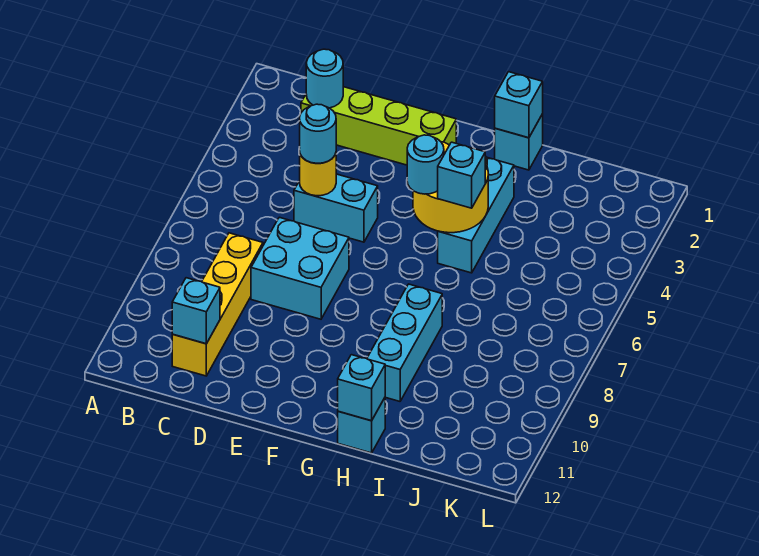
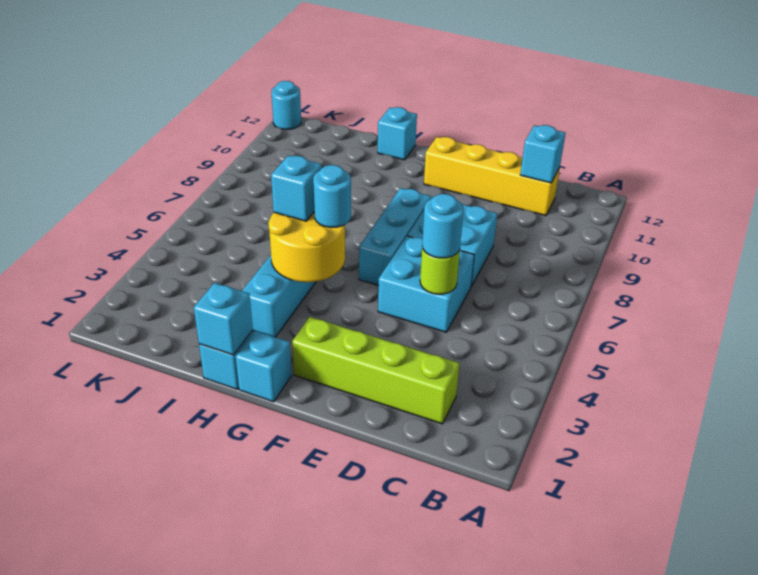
cyan round brick C2 level 2 -> cyan round brick L12 level 1
yellow brick C8:C11 level 1 -> yellow brick C11:F11 level 1
cyan brick D5:E5 level 1 -> cyan brick D5:E6 level 1
yellow round brick D5 level 2 -> lime round brick D5 level 2
cyan brick H8:H10 level 1 -> cyan brick F6:F8 level 1
cyan brick H12 level 2 -> cyan brick G1 level 1

